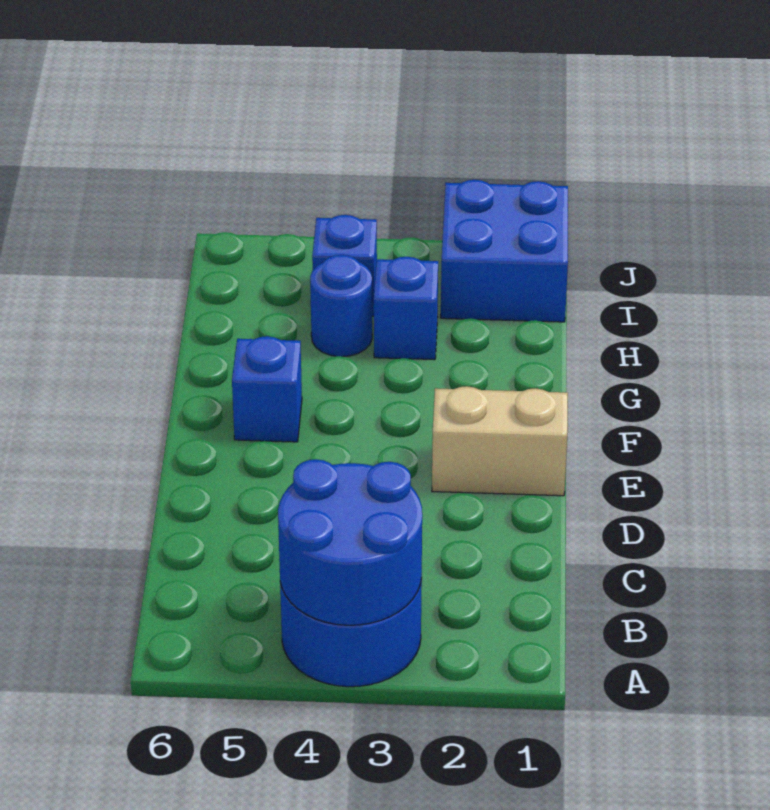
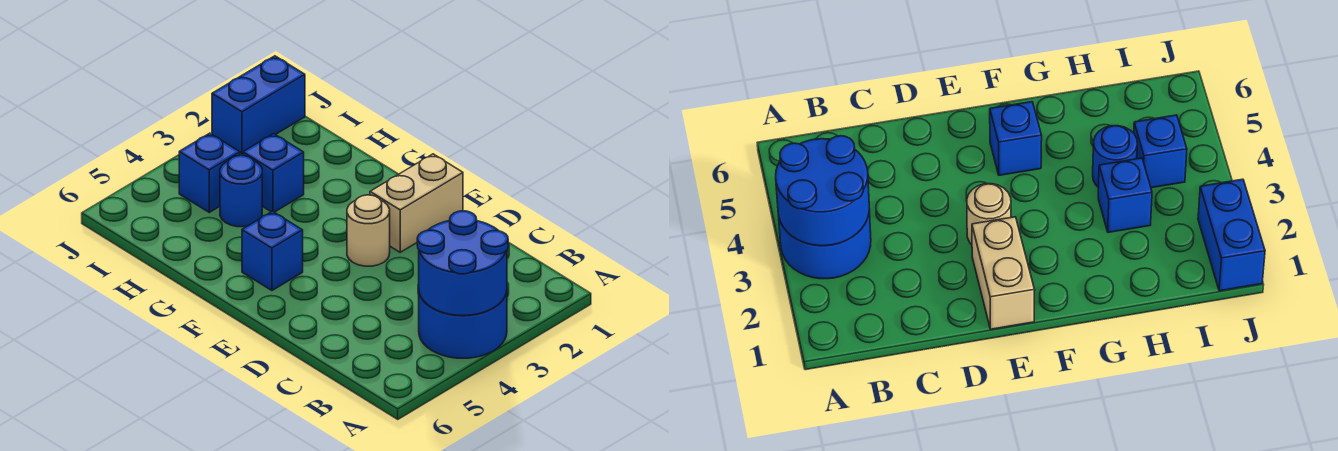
none -> tan round brick E3 level 1
blue brick I1:J2 level 1 -> blue brick J1:J2 level 1

